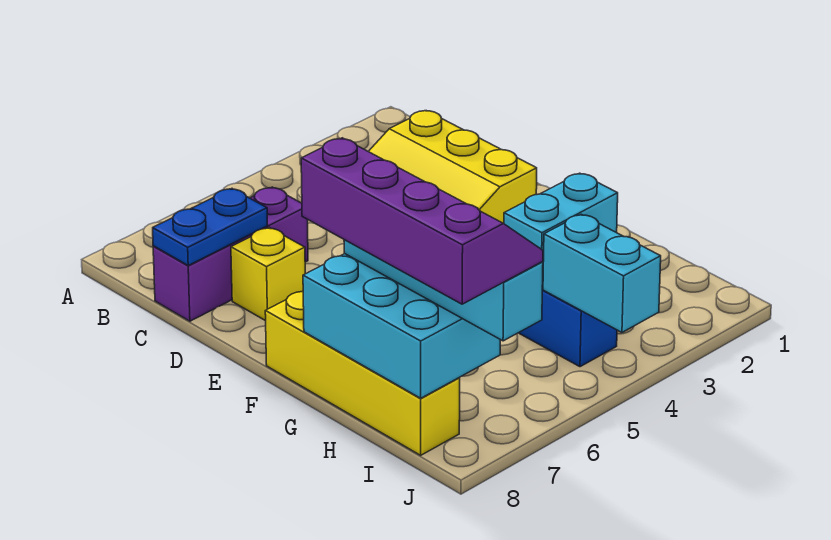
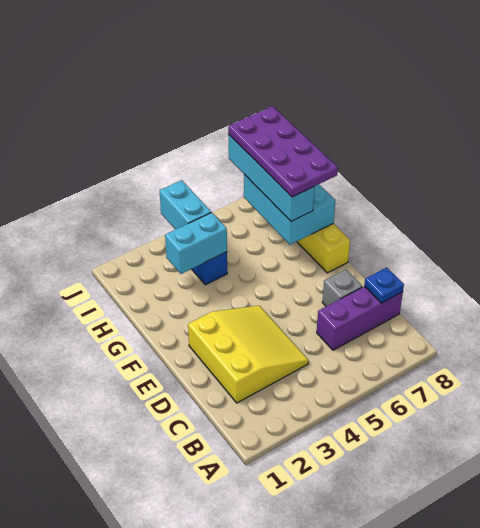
blue plate C7:C8 level 2 -> blue plate C8 level 2
yellow brick D7 level 1 -> grey brick D7 level 1
purple slope G7:J8 level 4 top 8 -> purple plate G7:J8 level 4

